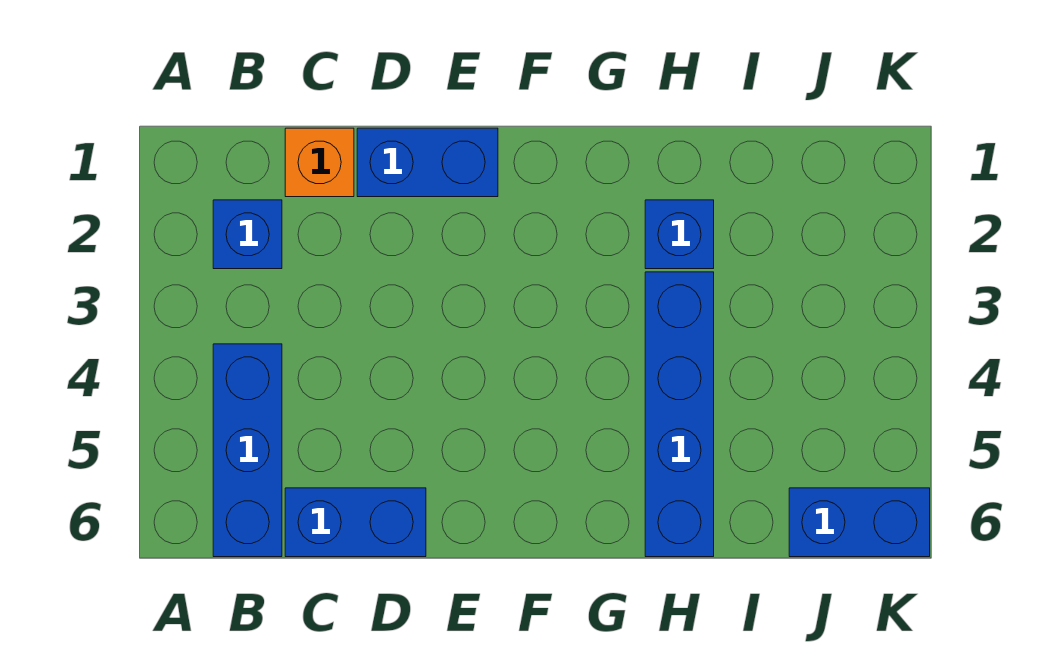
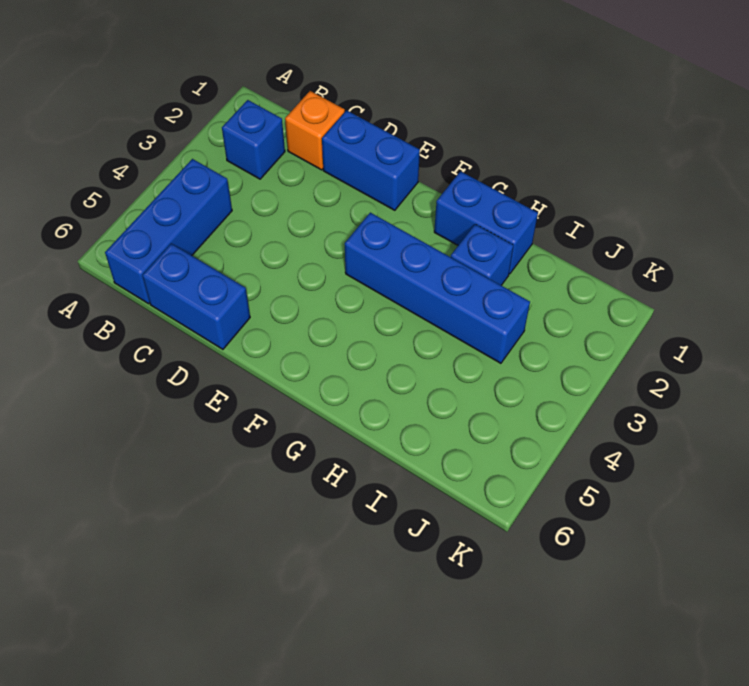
blue brick H3:H6 level 1 -> blue brick F3:I3 level 1
blue brick J6:K6 level 1 -> blue brick G1:H1 level 1

